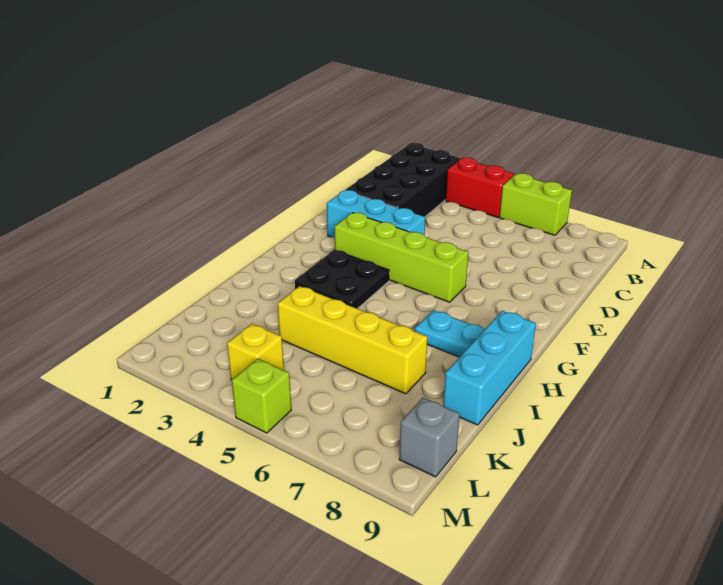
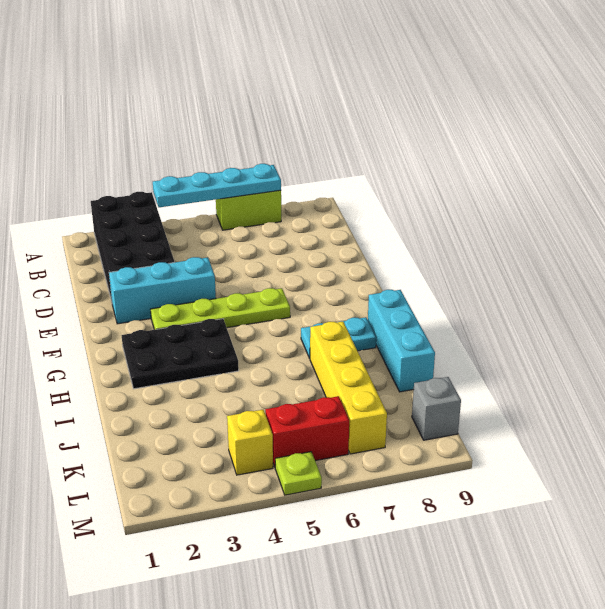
red brick A4:A5 level 1 -> red brick L5:L6 level 1
none -> cyan plate A4:A7 level 2
lime brick F3:F6 level 1 -> lime plate F3:F6 level 1
black plate G3:H4 level 1 -> black plate G2:H4 level 1
yellow brick J4:J7 level 1 -> yellow brick I7:L7 level 1
lime brick M5 level 1 -> lime plate M5 level 1

